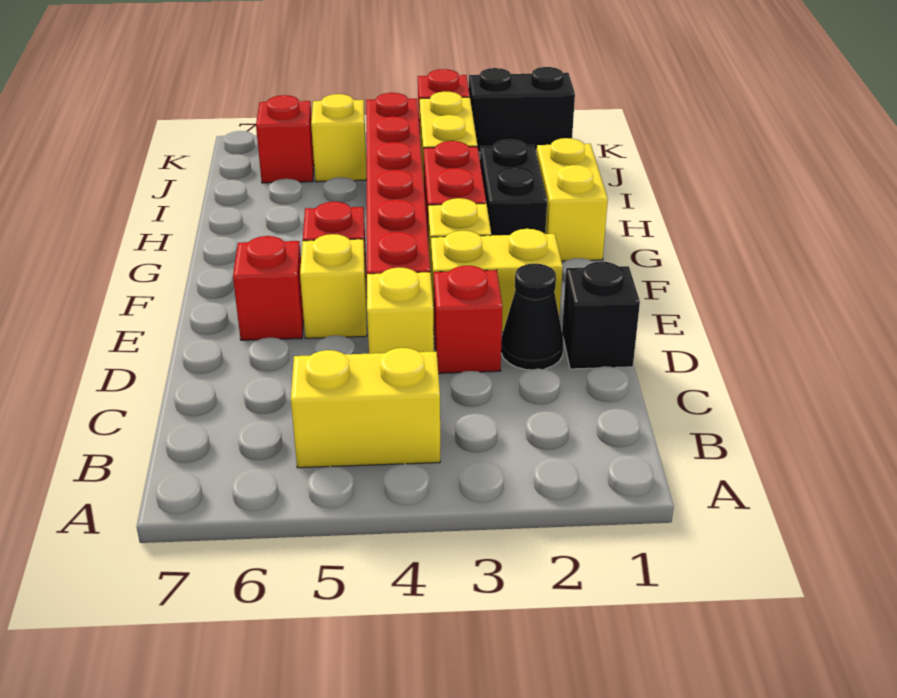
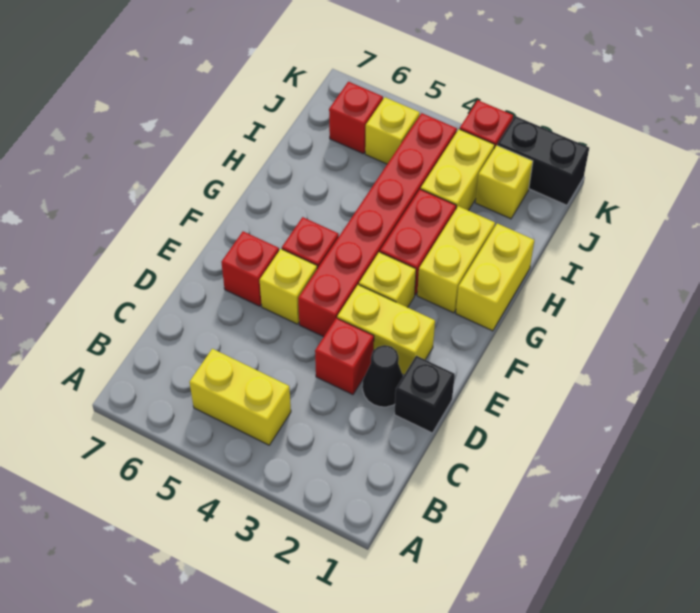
yellow brick D4 level 1 -> yellow brick J2 level 1
black brick G2:H2 level 1 -> yellow brick G2:H2 level 1

